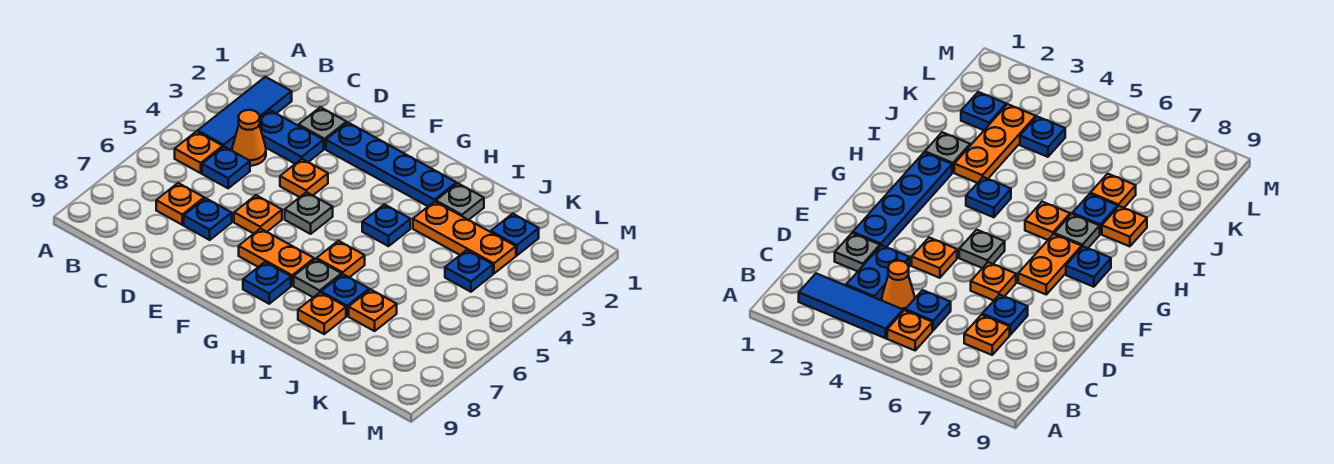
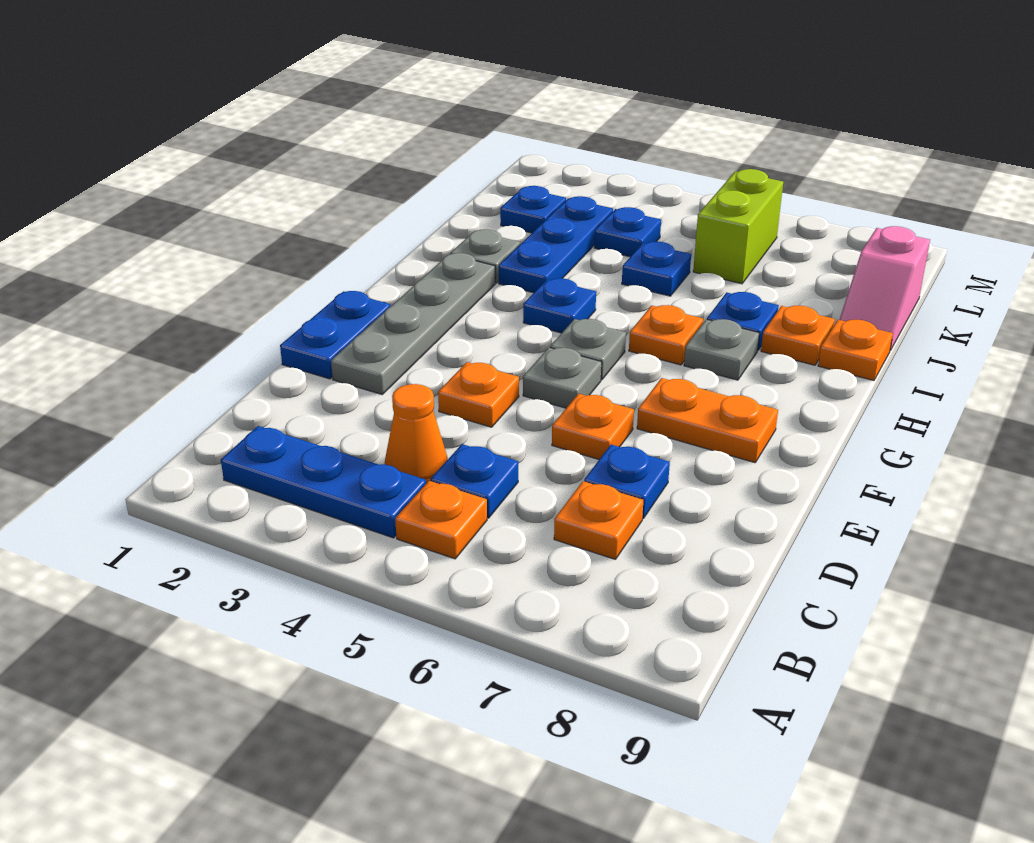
blue tile B2:B4 level 1 -> blue plate B2:B4 level 1
blue plate C3:D3 level 1 -> blue plate E1:F1 level 1
grey plate D2 level 1 -> grey plate G5 level 1
blue plate E2:H2 level 1 -> grey plate E2:H2 level 1
orange plate F7:G7 level 1 -> orange plate F7:F8 level 1
blue plate G8 level 1 -> blue plate J5 level 1
orange plate I3:K3 level 1 -> blue plate I3:K3 level 1
orange plate J7 level 1 -> orange plate I9 level 1
none -> pink slope J9:K9 level 1 top K
none -> lime brick K6:L6 level 1

